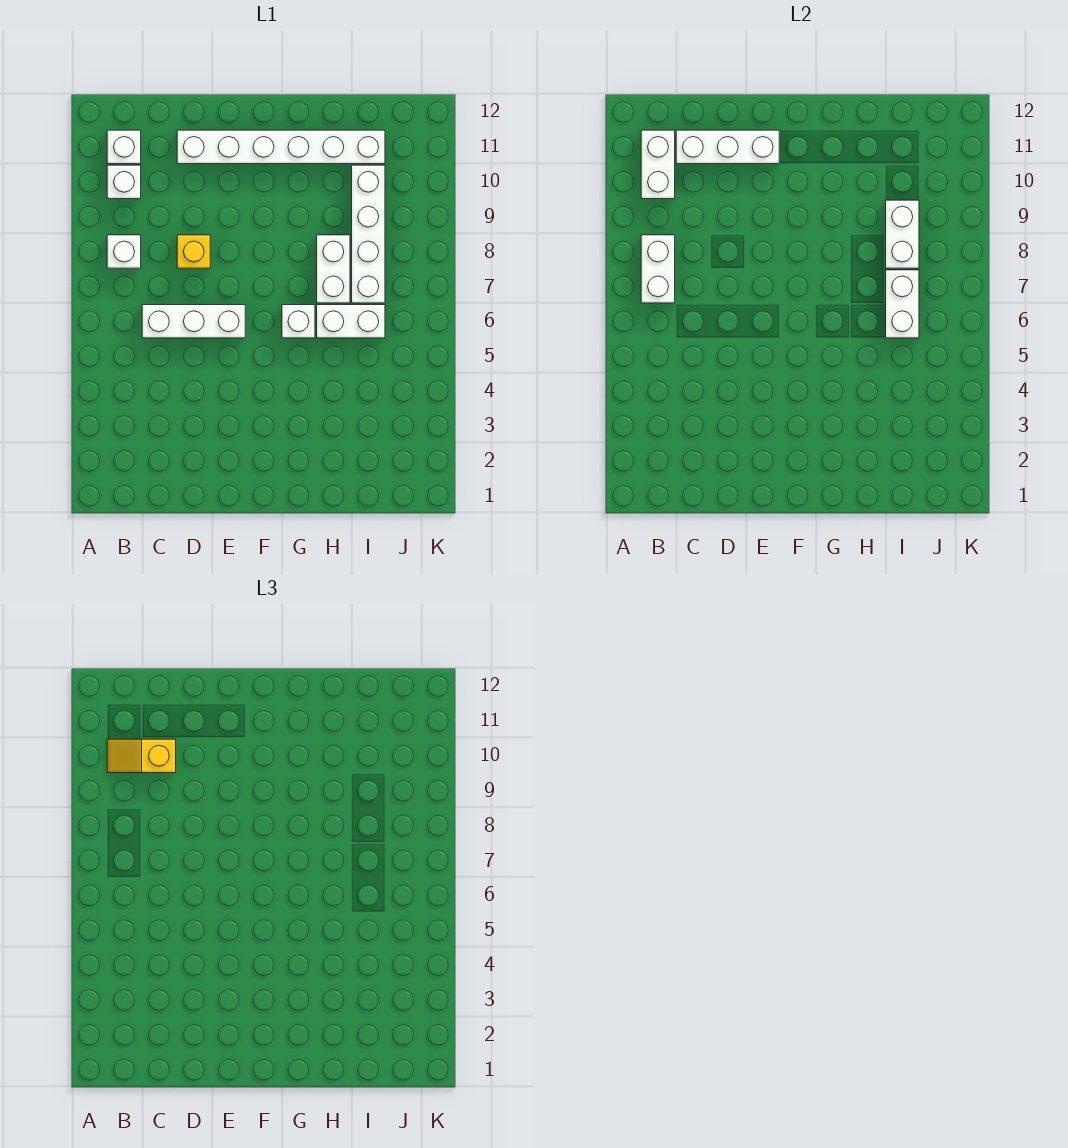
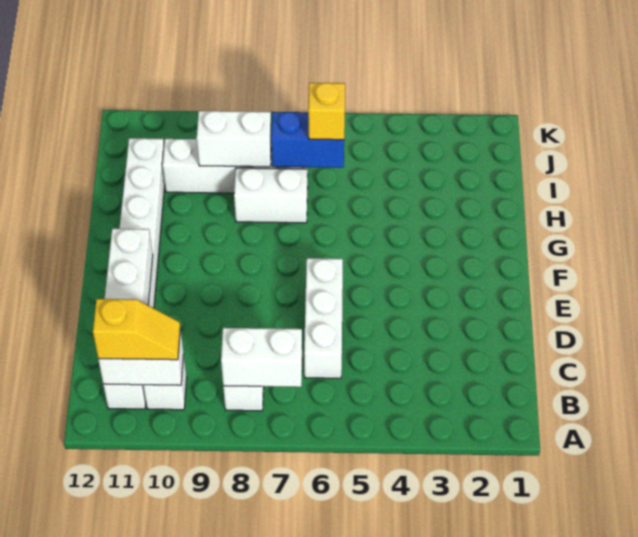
yellow slope B10:C10 level 3 top C -> yellow slope B10:B11 level 3 top 11
yellow brick D8 level 1 -> yellow brick I6 level 3
white brick G6 level 1 -> none
white brick H6:I6 level 1 -> none
white brick I6:I7 level 2 -> blue brick I6:I7 level 2

